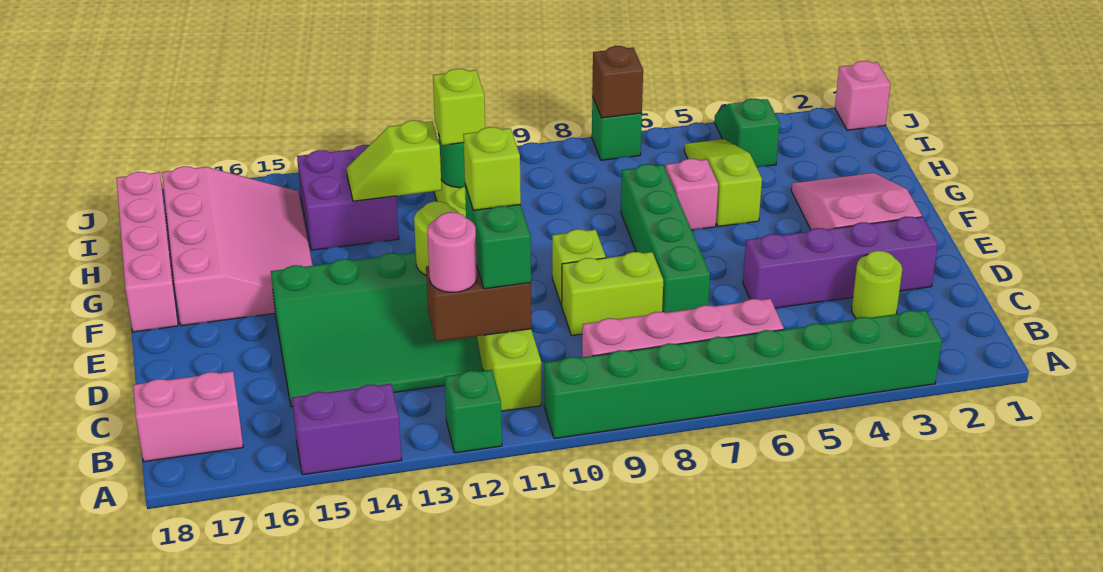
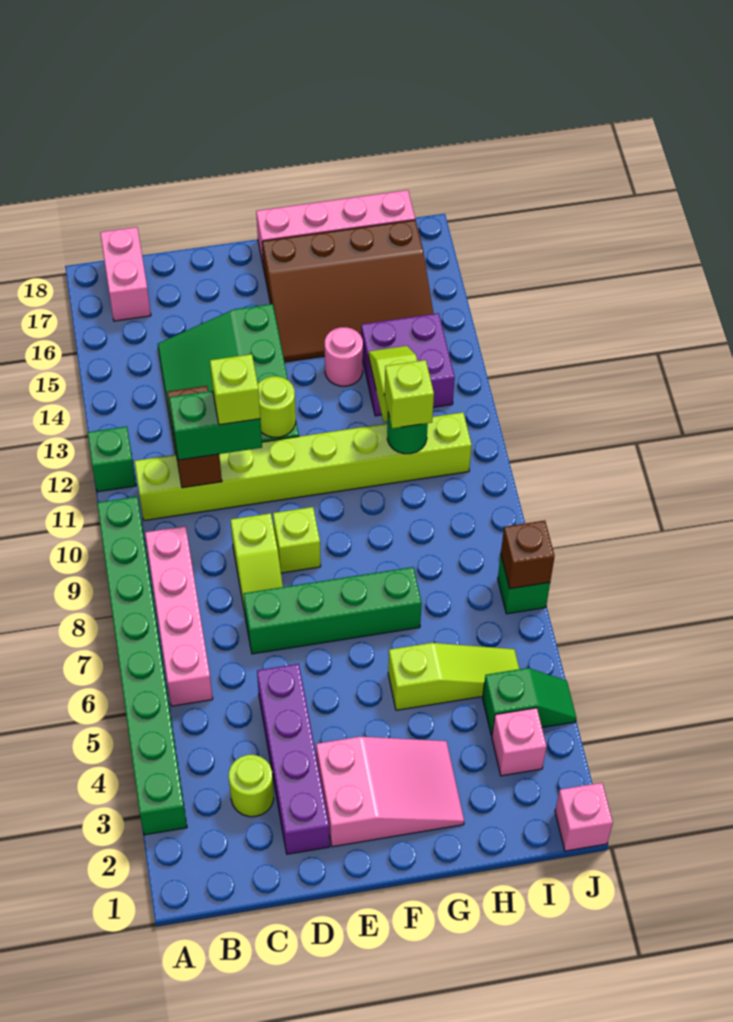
purple brick A14:A15 level 1 -> none
pink round brick C12 level 3 -> pink round brick G14 level 1
lime brick D8:D9 level 1 -> lime slope D8:D9 level 1 top 9
pink slope F15:I17 level 1 top 17 -> brown slope F15:I17 level 1 top 17
pink brick G6 level 1 -> pink brick I3 level 1

